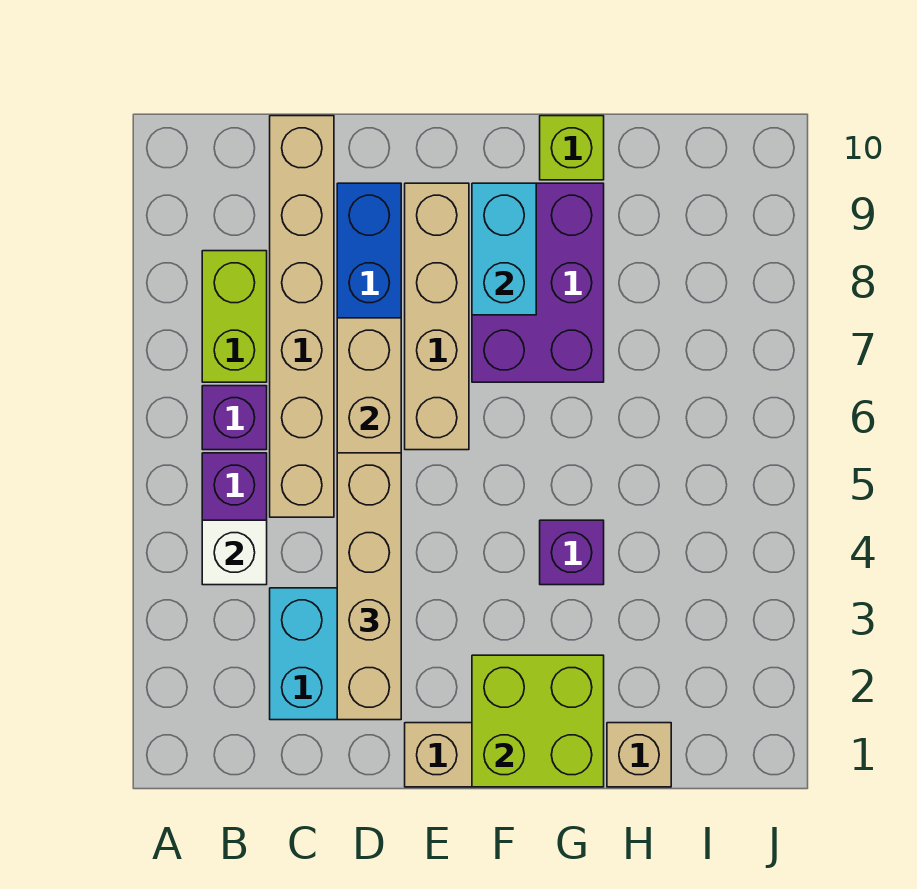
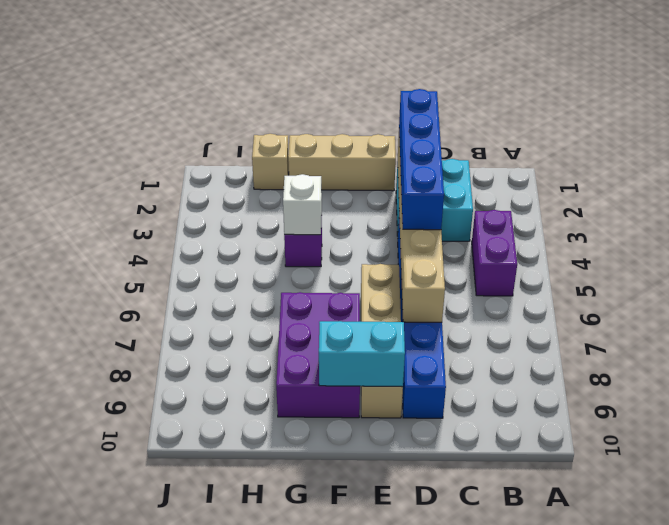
white brick B4 level 2 -> white brick G4 level 2
purple brick B6 level 1 -> none
lime brick B7:B8 level 1 -> none
tan brick C5:C10 level 1 -> none
tan brick D2:D5 level 3 -> blue brick D2:D5 level 3
lime brick F1:G2 level 2 -> none
cyan brick F8:F9 level 2 -> cyan brick E9:F9 level 2
lime brick G10 level 1 -> none

